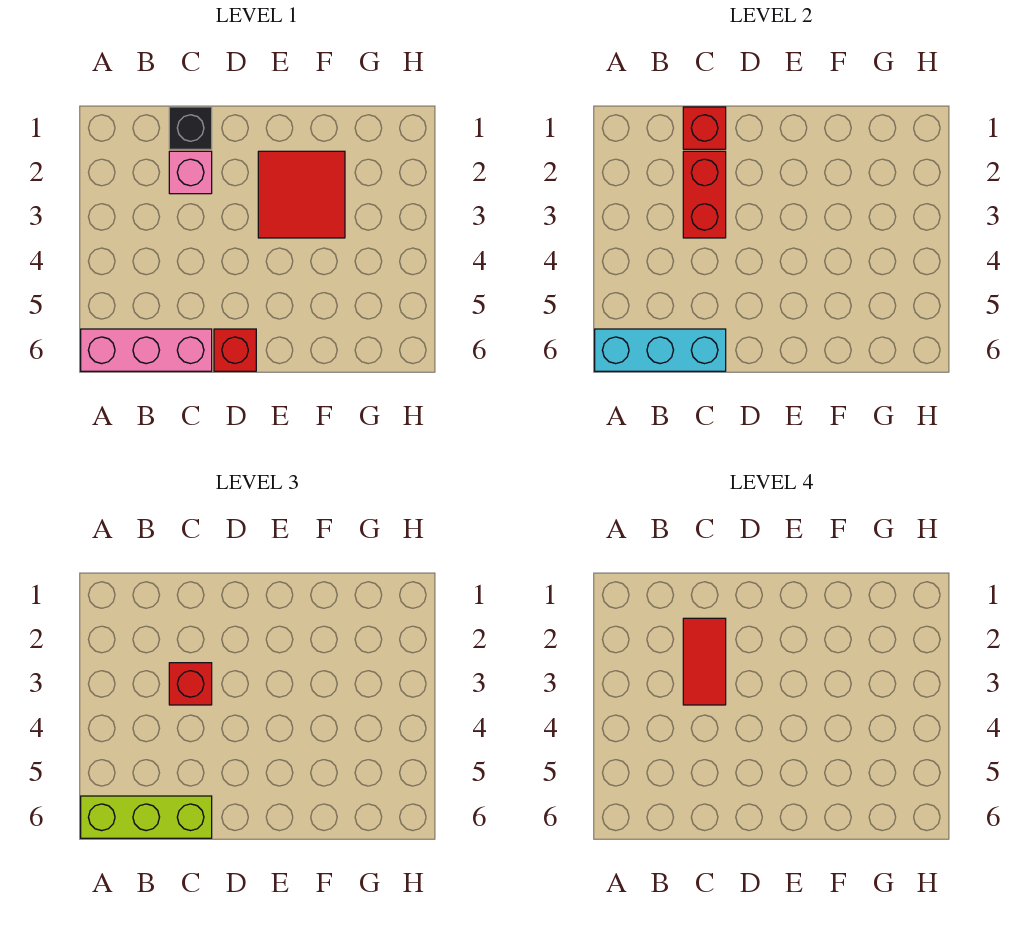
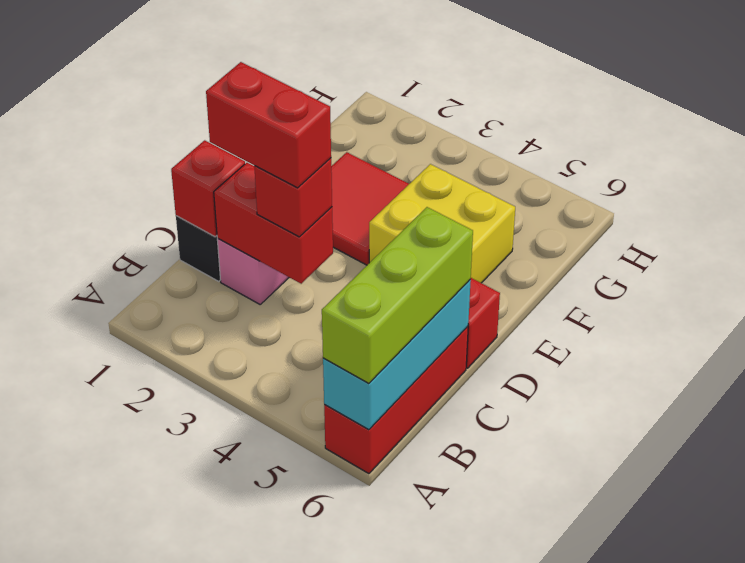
pink brick A6:C6 level 1 -> red brick A6:C6 level 1
red tile C2:C3 level 4 -> red brick C2:C3 level 4
none -> yellow brick E4:F5 level 1

